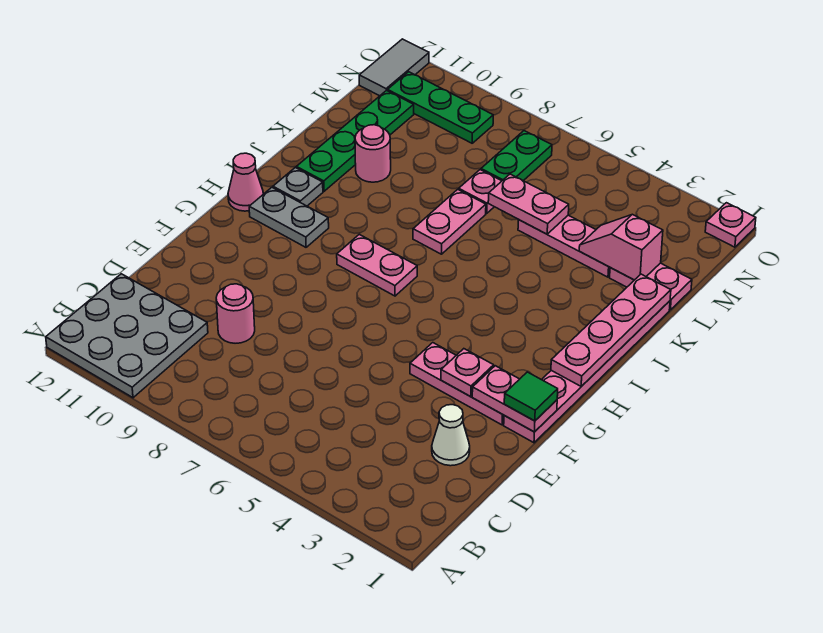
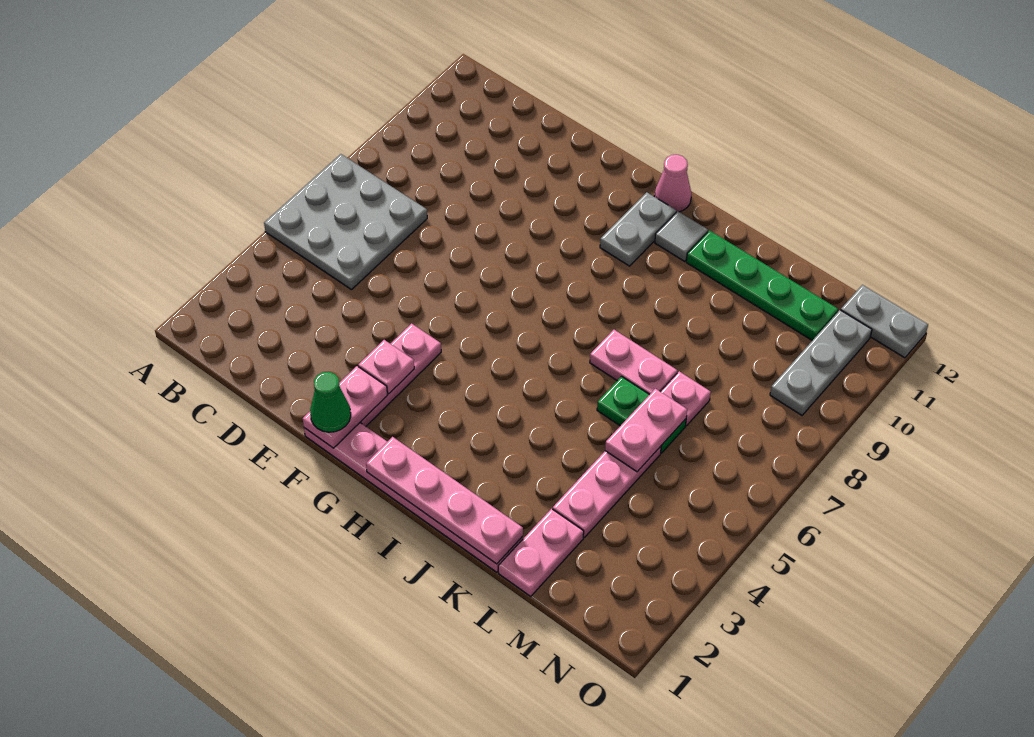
grey plate A10:C12 level 1 -> grey plate A5:C7 level 1
white cone D2 level 1 -> none
pink round brick D9 level 1 -> none
green tile F1 level 3 -> green cone F1 level 3
pink plate H7:H8 level 1 -> none
grey plate I11 level 1 -> grey tile I11 level 1
pink round brick K10 level 1 -> none
pink slope L2:L3 level 2 top 2 -> none
green plate M7:N7 level 1 -> green plate K6:L6 level 1
green plate N9:N11 level 1 -> grey plate N9:N11 level 1
grey tile N12:O12 level 1 -> grey plate N12:O12 level 1
pink plate O1 level 1 -> none

